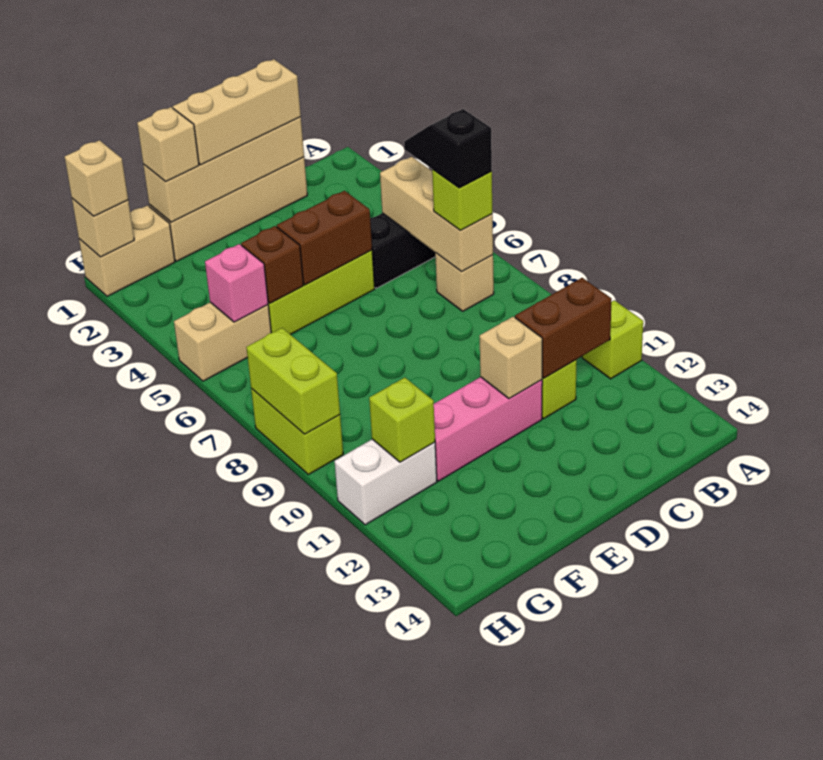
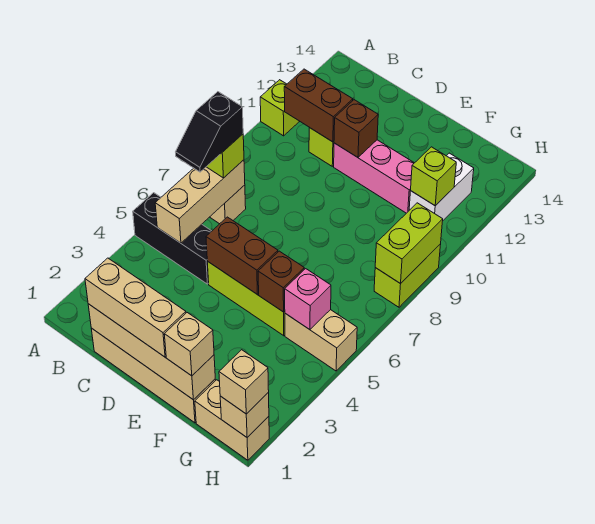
tan brick D11 level 2 -> brown brick D11 level 2
white brick G11:H11 level 1 -> white brick G11:G12 level 1

